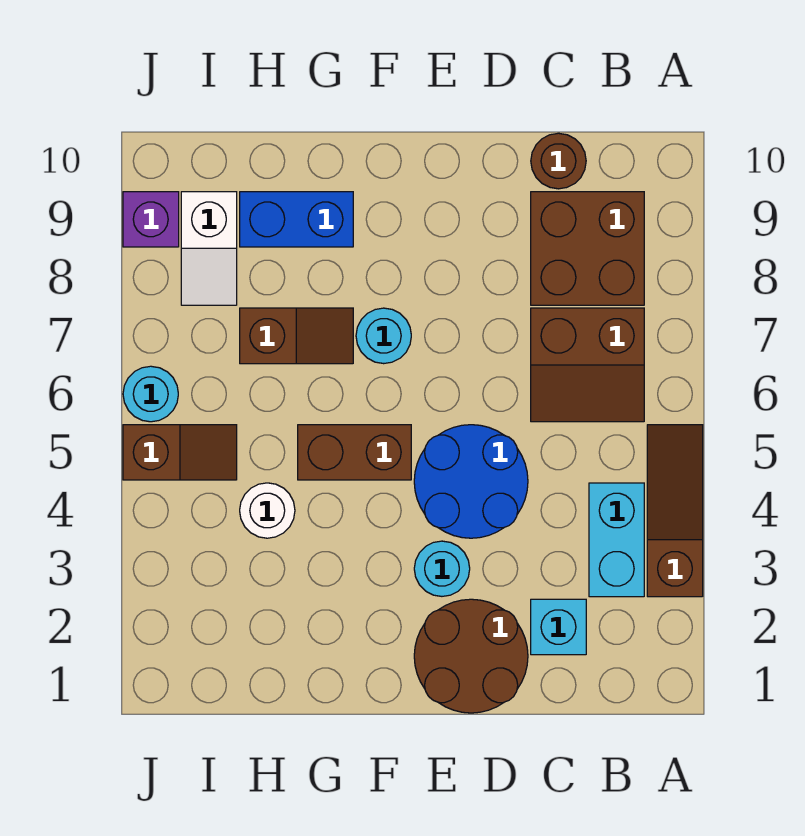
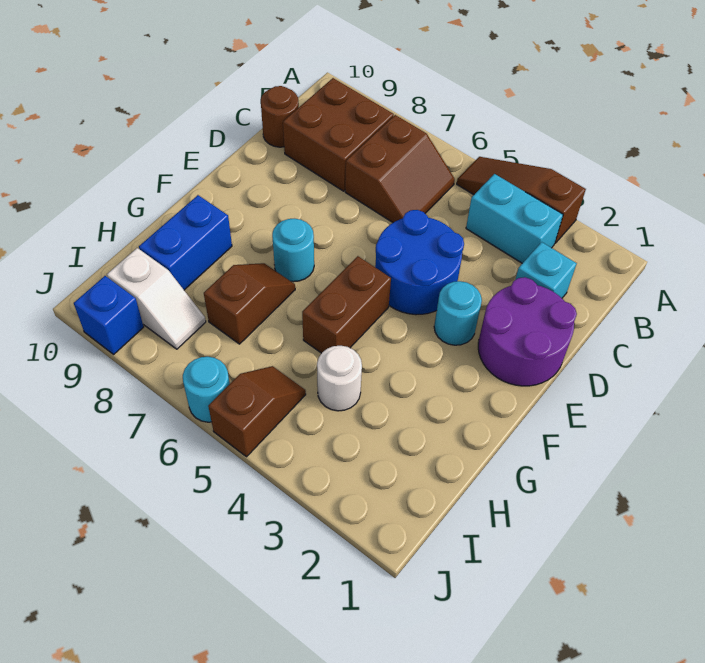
brown round brick D1:E2 level 1 -> purple round brick D1:E2 level 1
purple brick J9 level 1 -> blue brick J9 level 1

